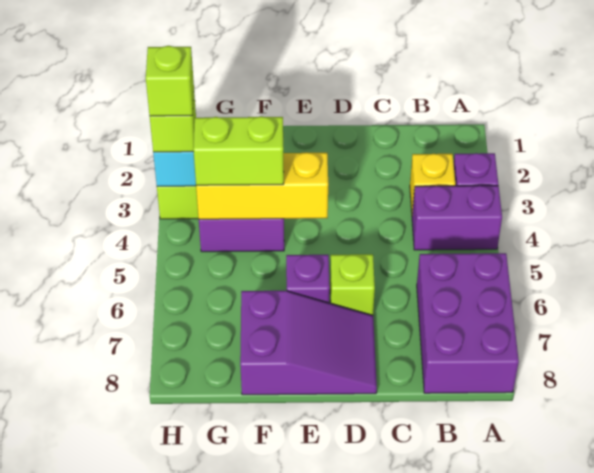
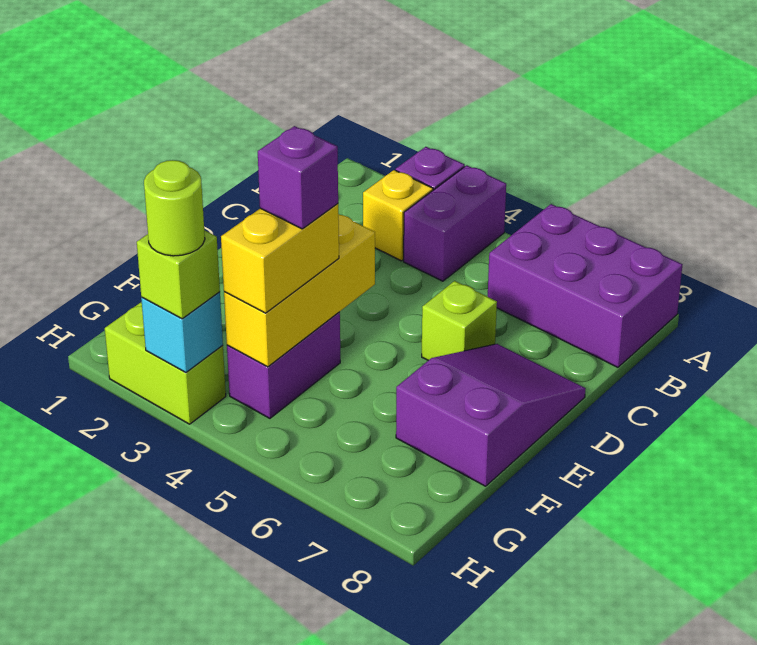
purple brick E6 level 1 -> purple brick F4 level 4
lime brick F4:G4 level 3 -> yellow brick F4:G4 level 3
lime brick H3 level 4 -> lime round brick H3 level 4

